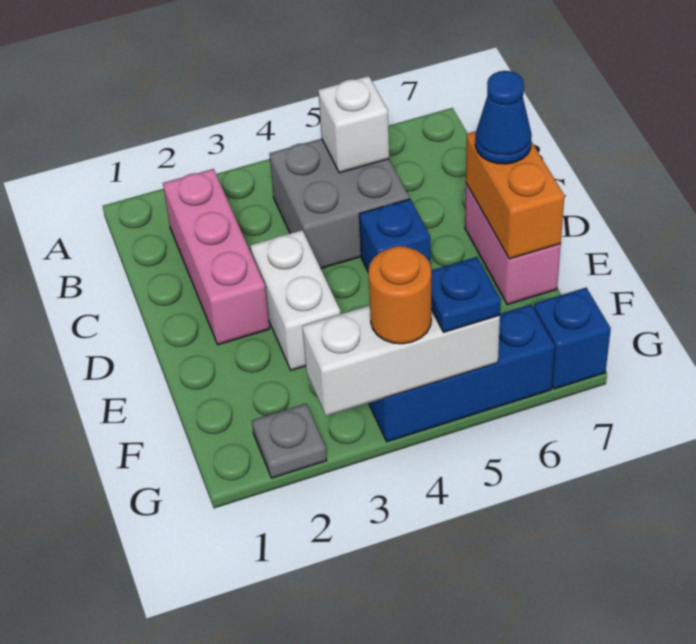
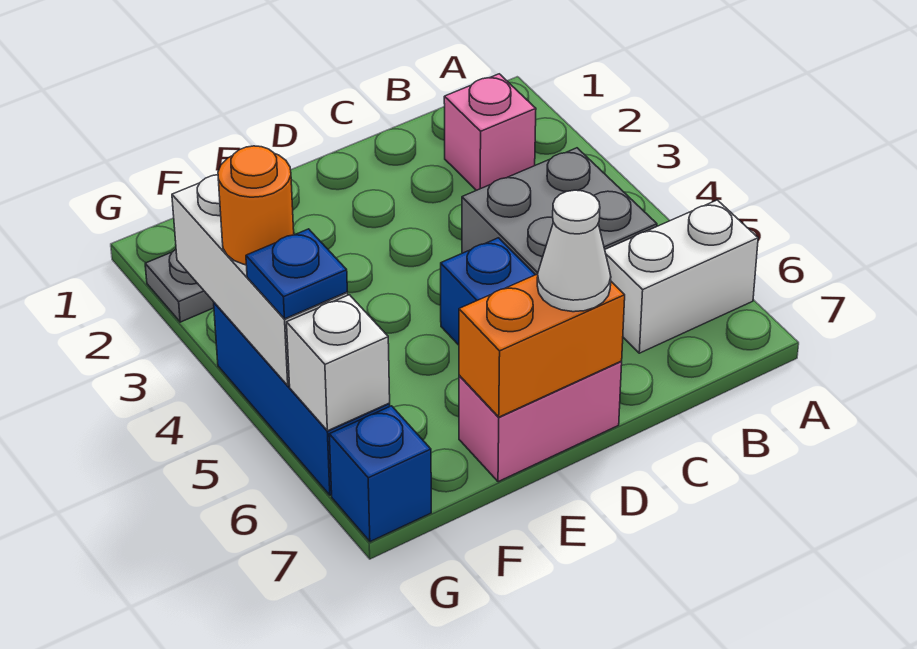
pink brick B2:D2 level 1 -> pink brick B2 level 1
white brick B5 level 2 -> white brick G6 level 2
white brick D3:E3 level 1 -> white brick A6:B6 level 1
blue cone D7 level 3 -> white cone D7 level 3

